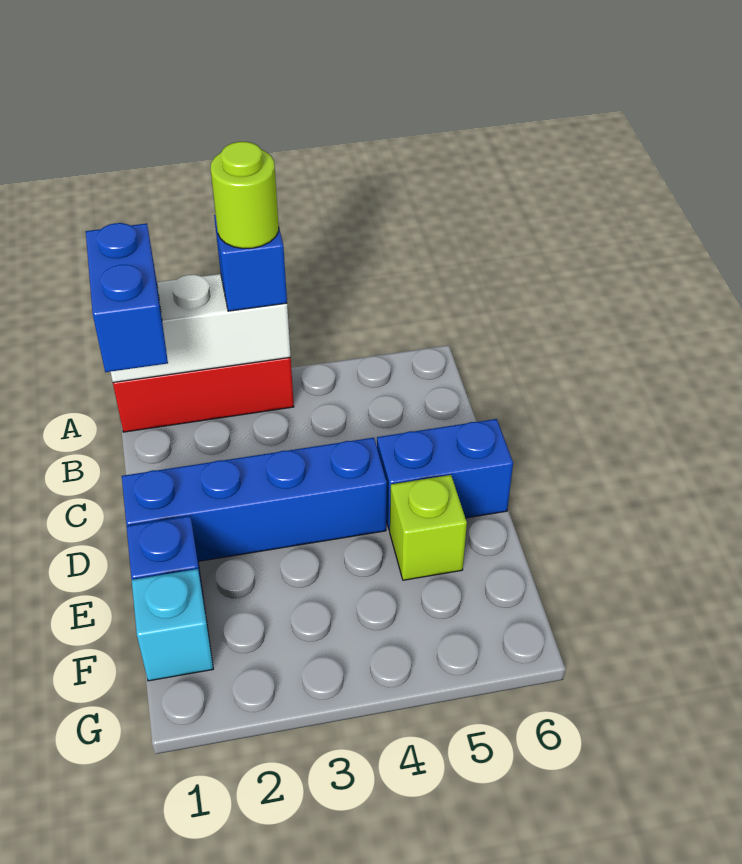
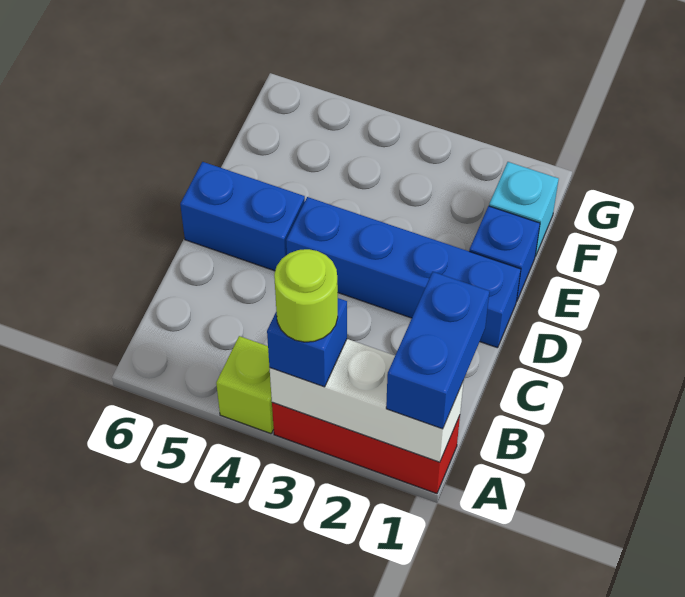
lime brick E5 level 1 -> lime brick A4 level 1

